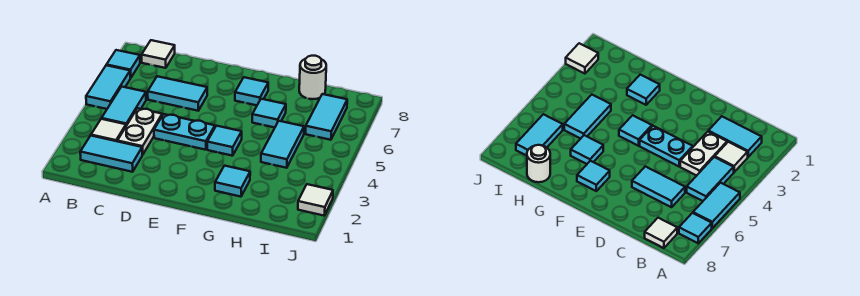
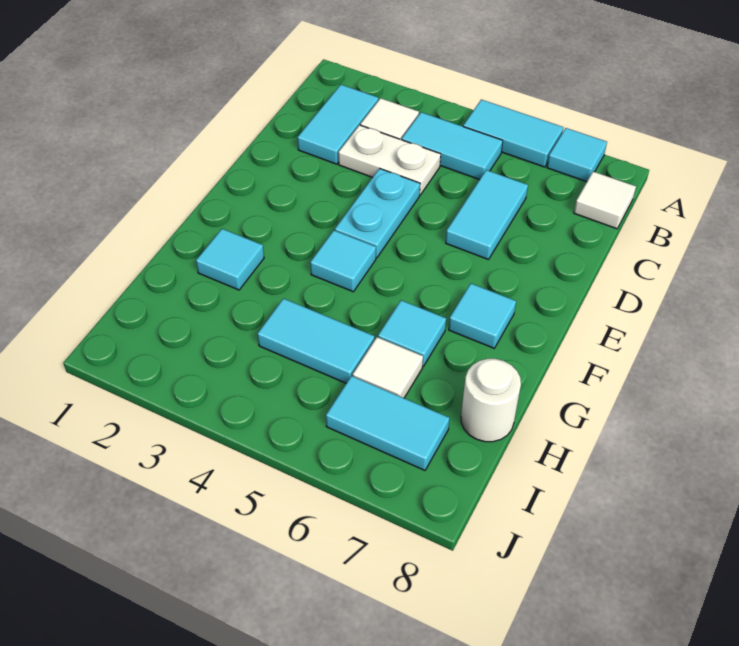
white tile J2 level 1 -> white tile H6 level 1

